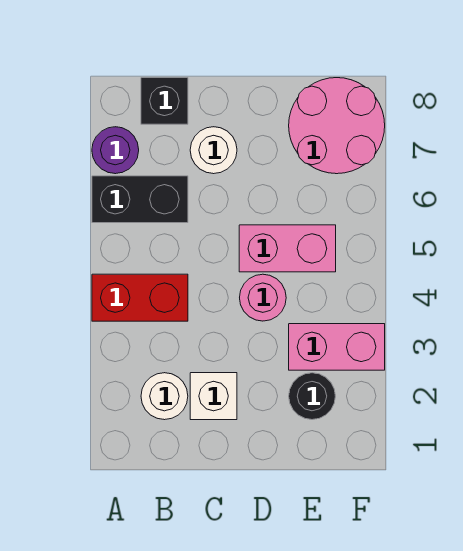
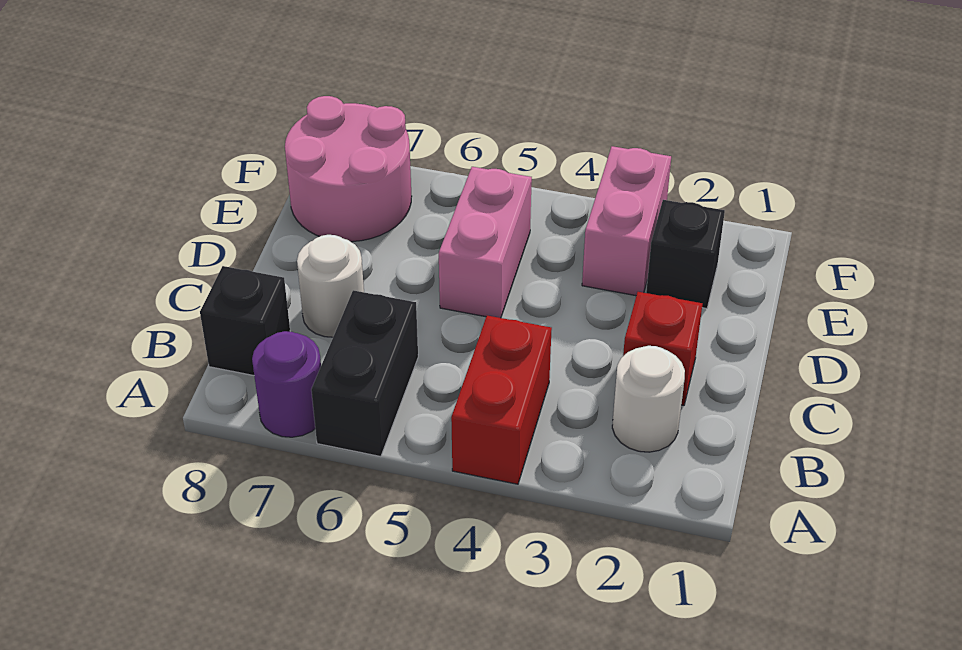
white brick C2 level 1 -> red brick C2 level 1
pink round brick D4 level 1 -> none
black round brick E2 level 1 -> black brick E2 level 1

